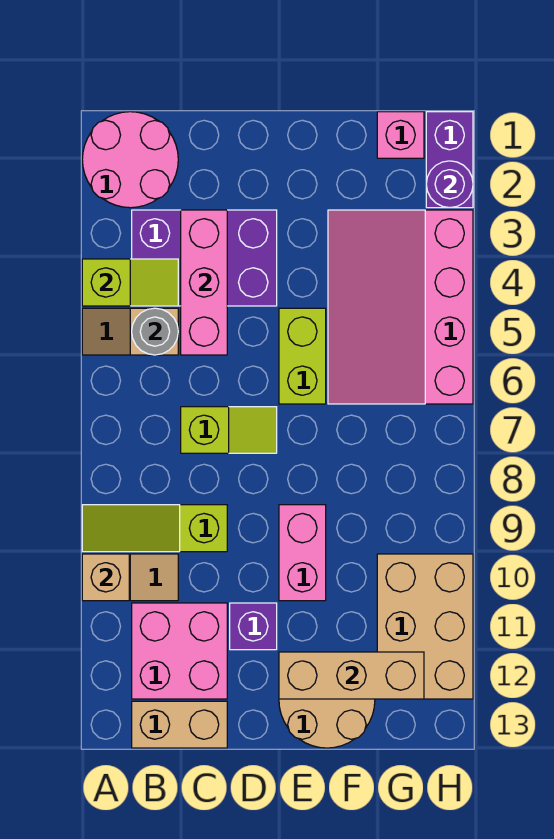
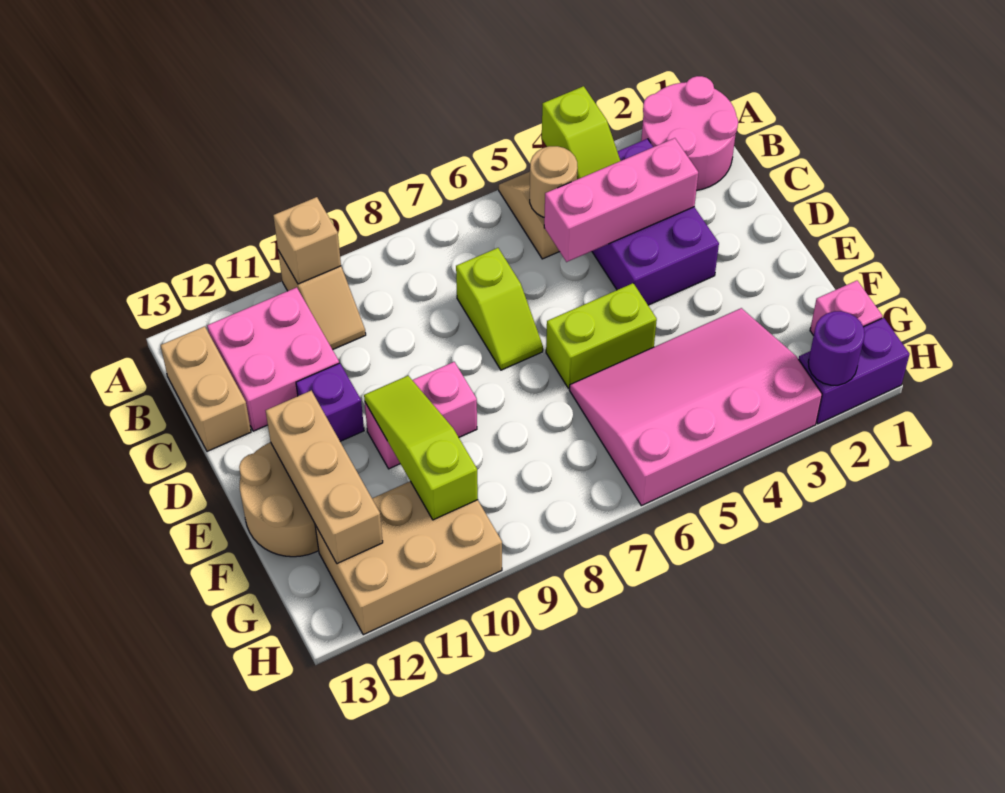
lime slope A9:C9 level 1 top C -> lime slope E10:G10 level 2 top G
grey round brick B5 level 2 -> tan round brick B5 level 2

